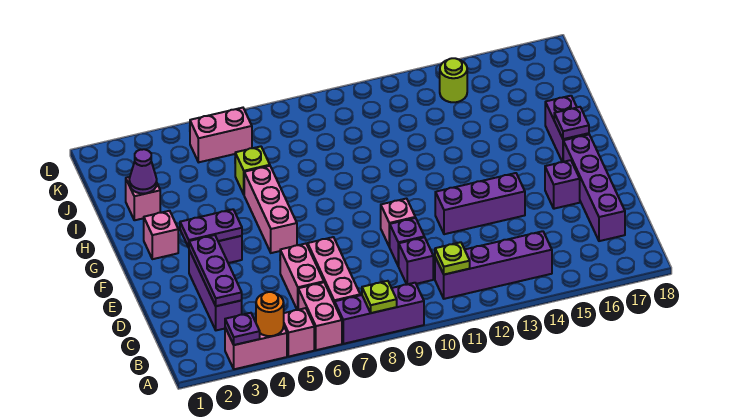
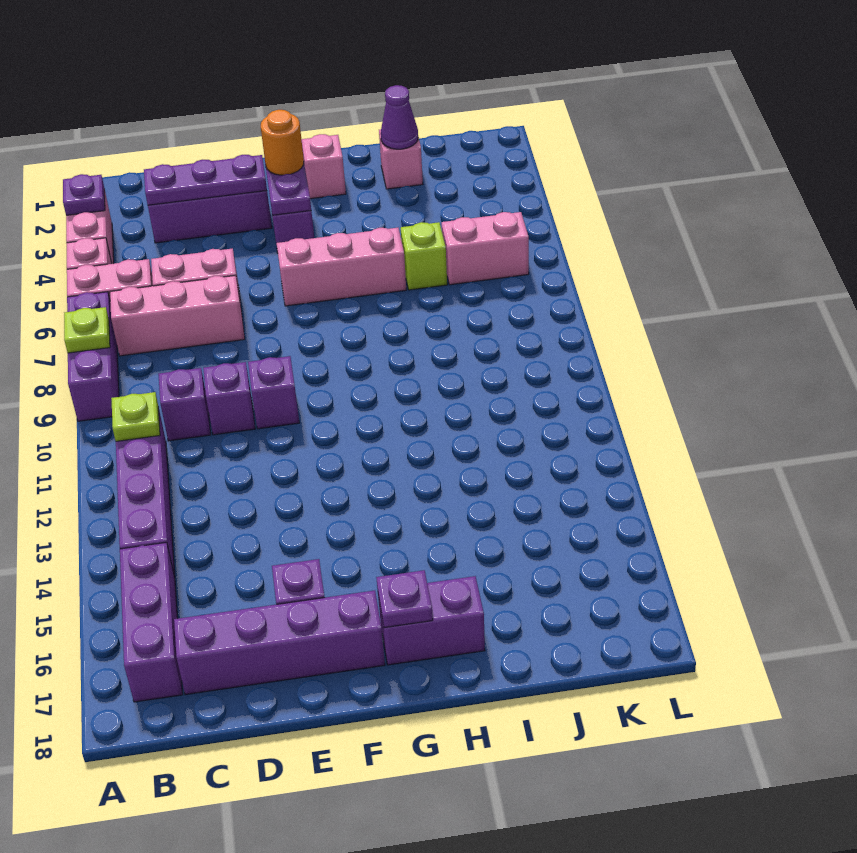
orange round brick A4 level 2 -> orange round brick F3 level 3
pink brick E10 level 1 -> purple brick E10 level 1
purple brick E12:E14 level 1 -> purple brick B15:B17 level 1
pink brick K5:K6 level 1 -> pink brick J6:K6 level 1
lime round brick K14 level 1 -> none

